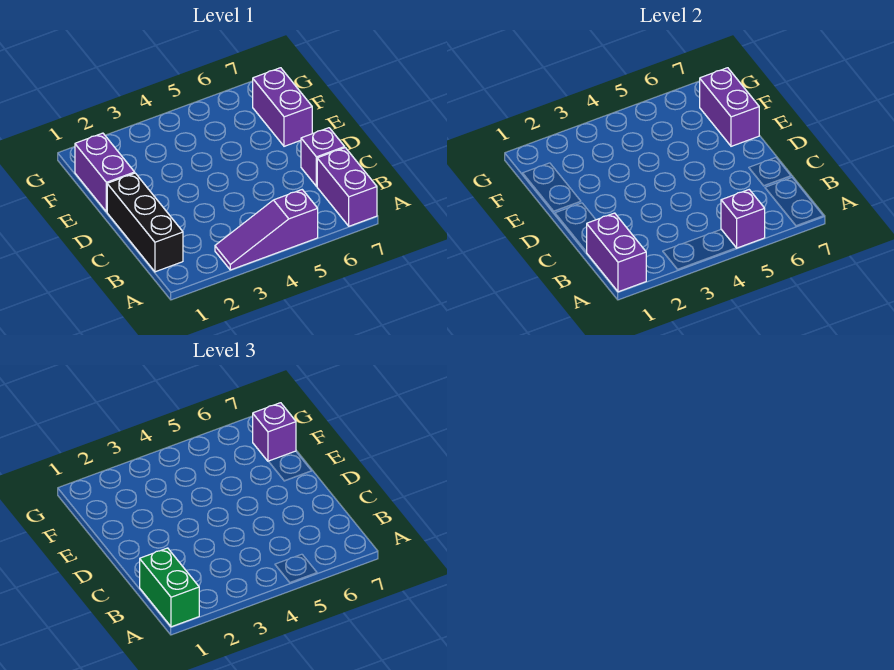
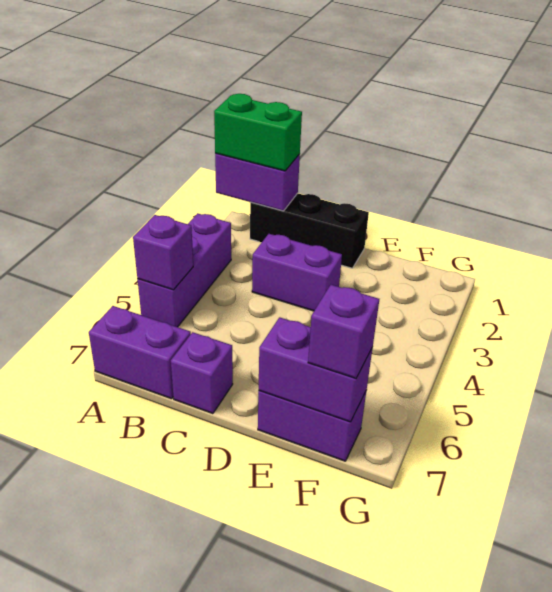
purple slope A3:A5 level 1 top 5 -> purple brick A3:A5 level 1
purple brick E1:F1 level 1 -> purple brick C3:D3 level 1

